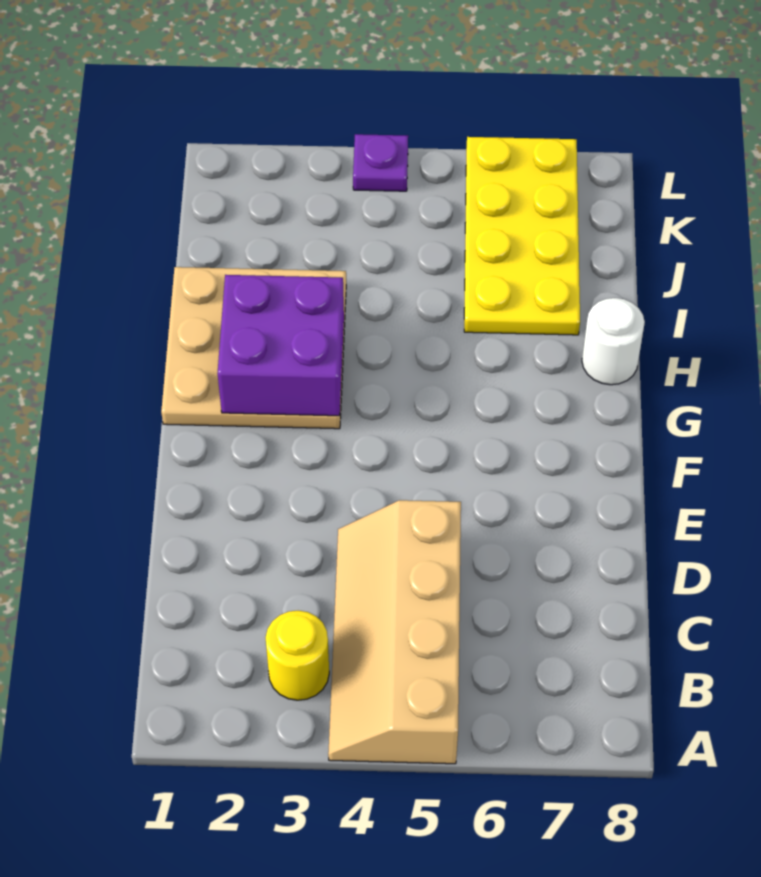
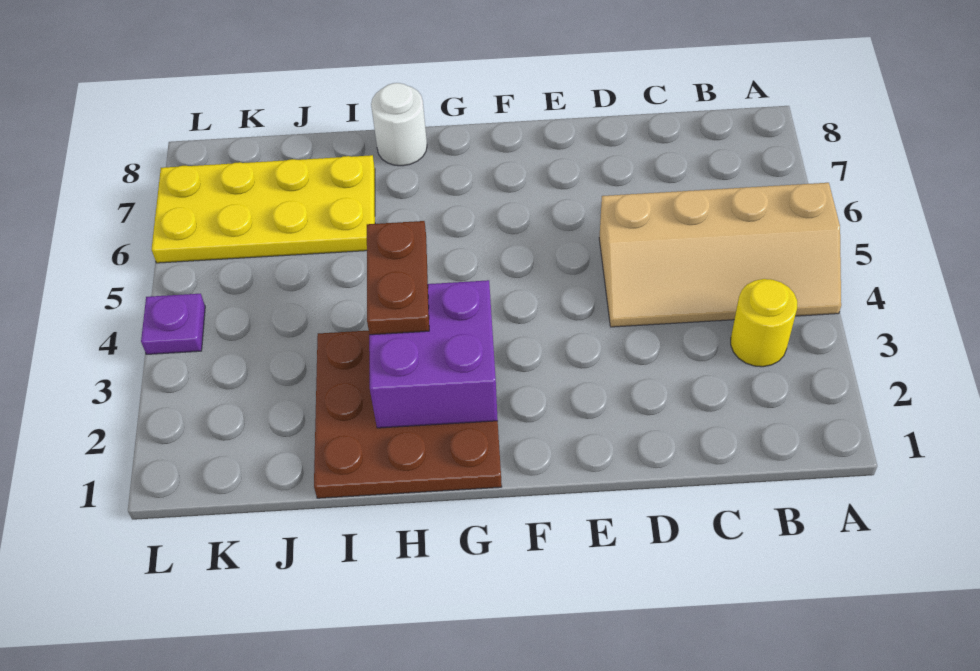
tan plate G1:I3 level 1 -> brown plate G1:I3 level 1
none -> brown plate H3:H4 level 3

